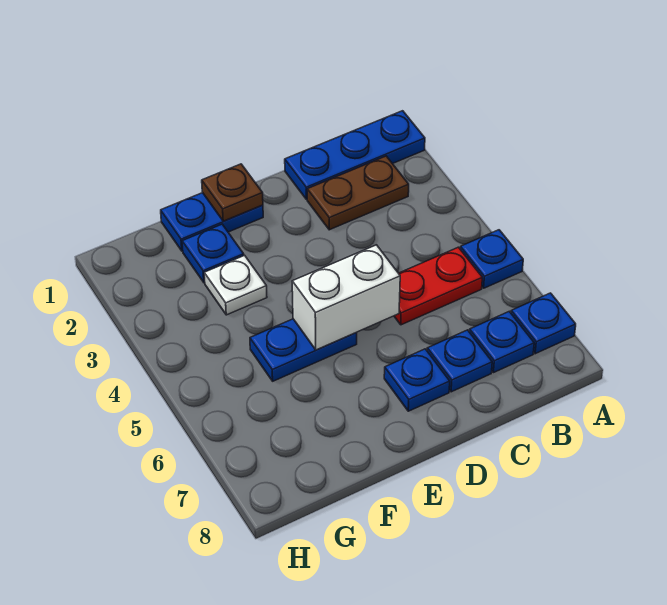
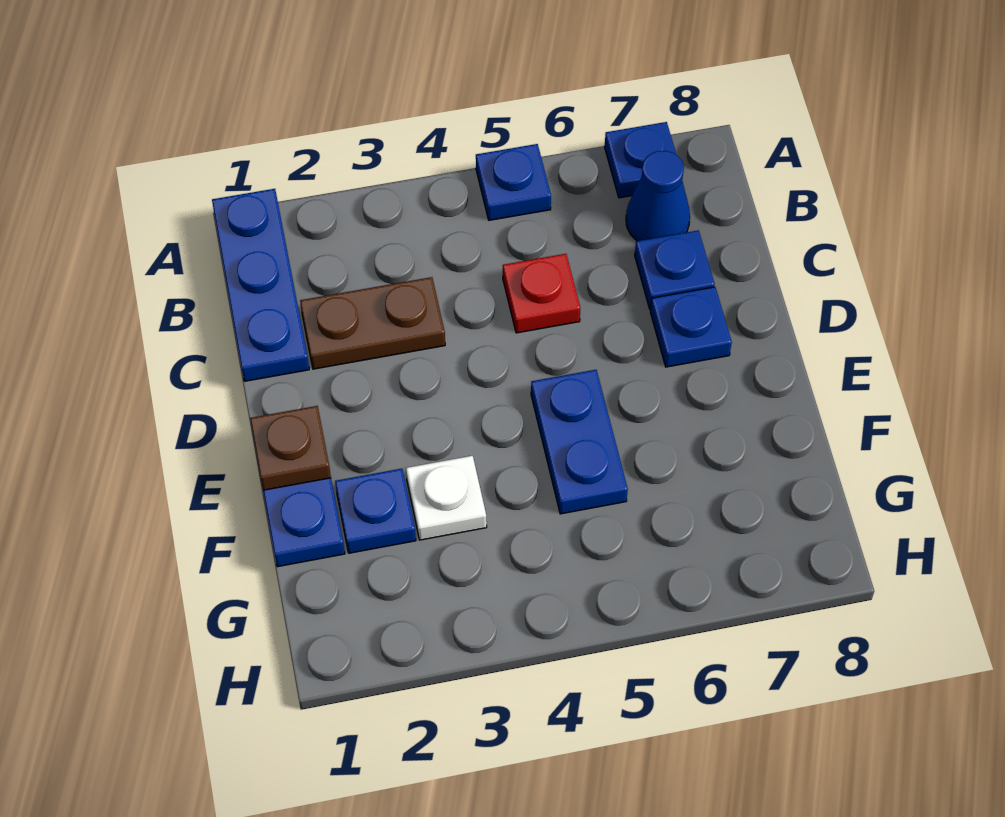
brown plate B2:C2 level 1 -> brown plate C2:C3 level 1
red plate B5:C5 level 1 -> red plate C5 level 1
blue plate B7 level 1 -> blue cone B7 level 1
white brick D5:E5 level 2 -> none

